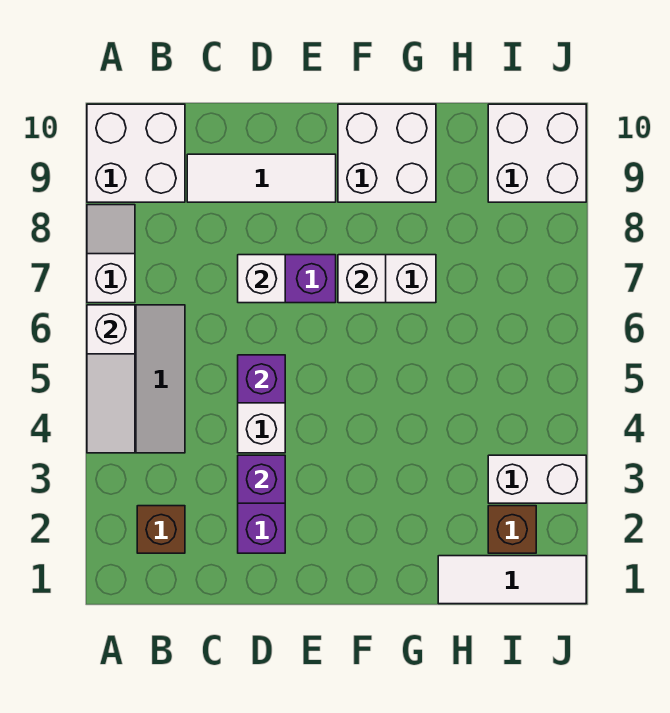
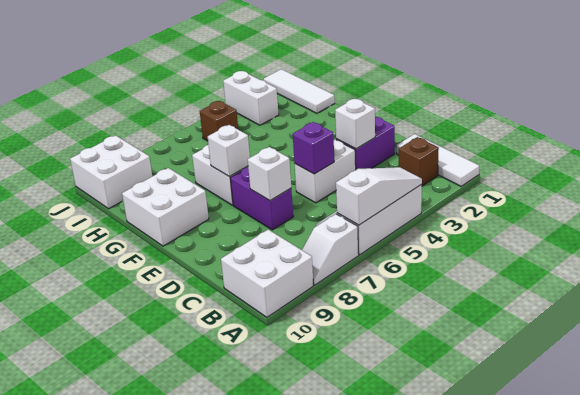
white tile C9:E9 level 1 -> white tile A1:C1 level 1
purple brick D3 level 2 -> white brick D3 level 2
brown brick I2 level 1 -> brown brick I5 level 1

